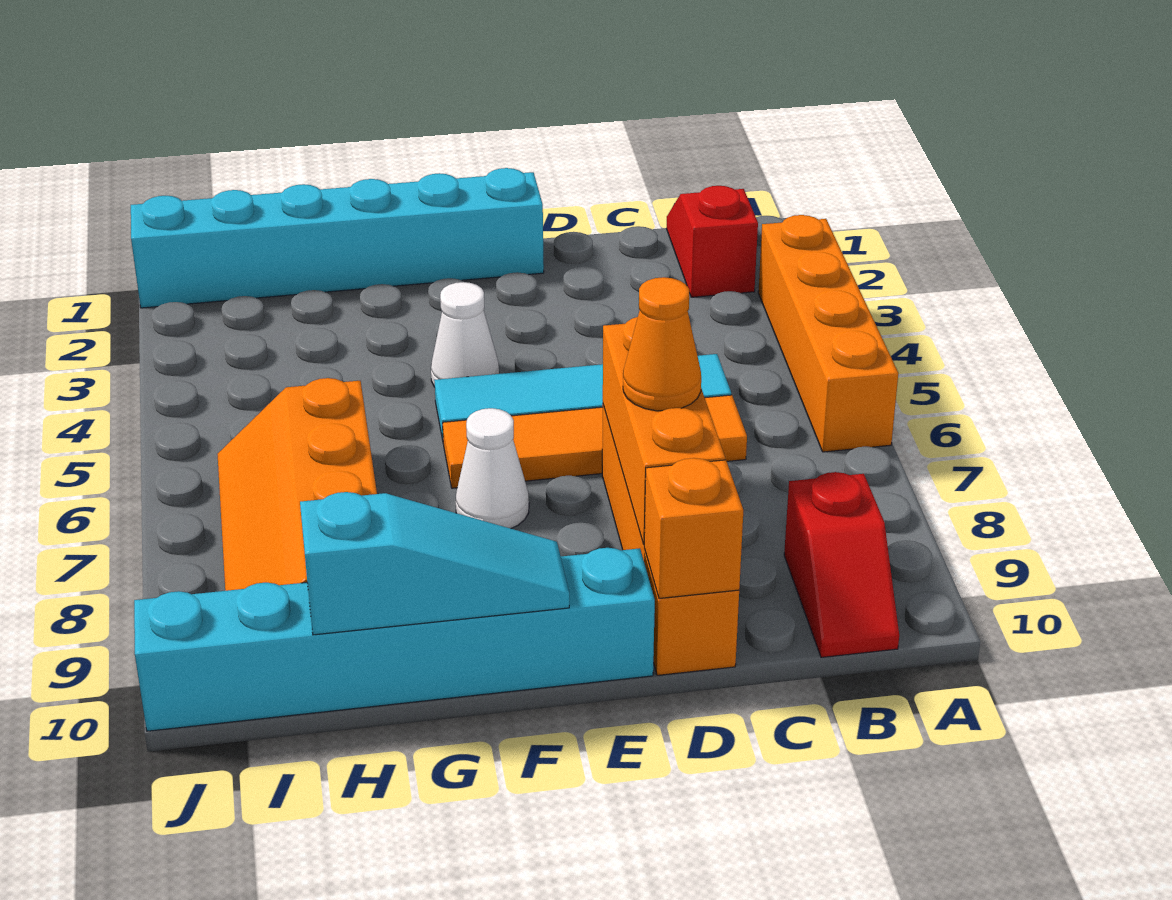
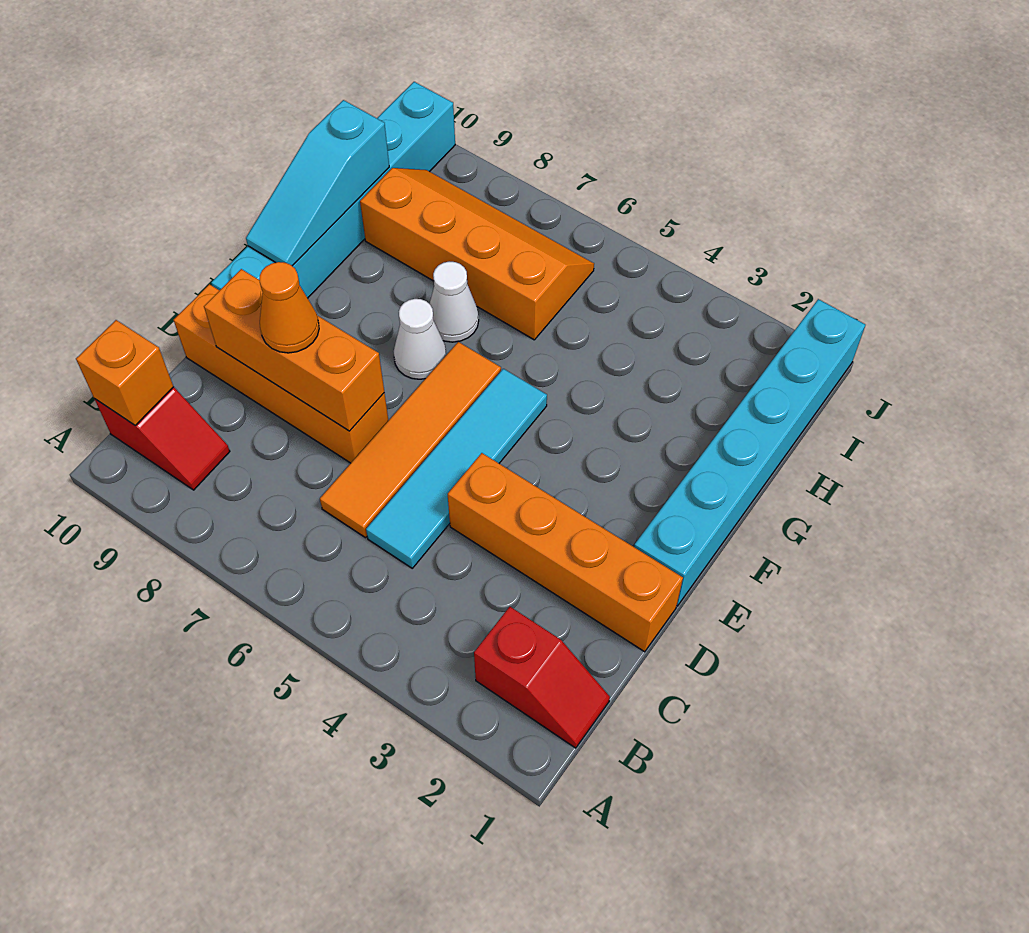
orange brick A3:A6 level 1 -> orange brick D1:D4 level 1
red slope B9:B10 level 1 top 9 -> red slope B9:B10 level 1 top 10
orange brick D10 level 2 -> orange brick B10 level 2
white cone F4 level 1 -> white cone G7 level 1

